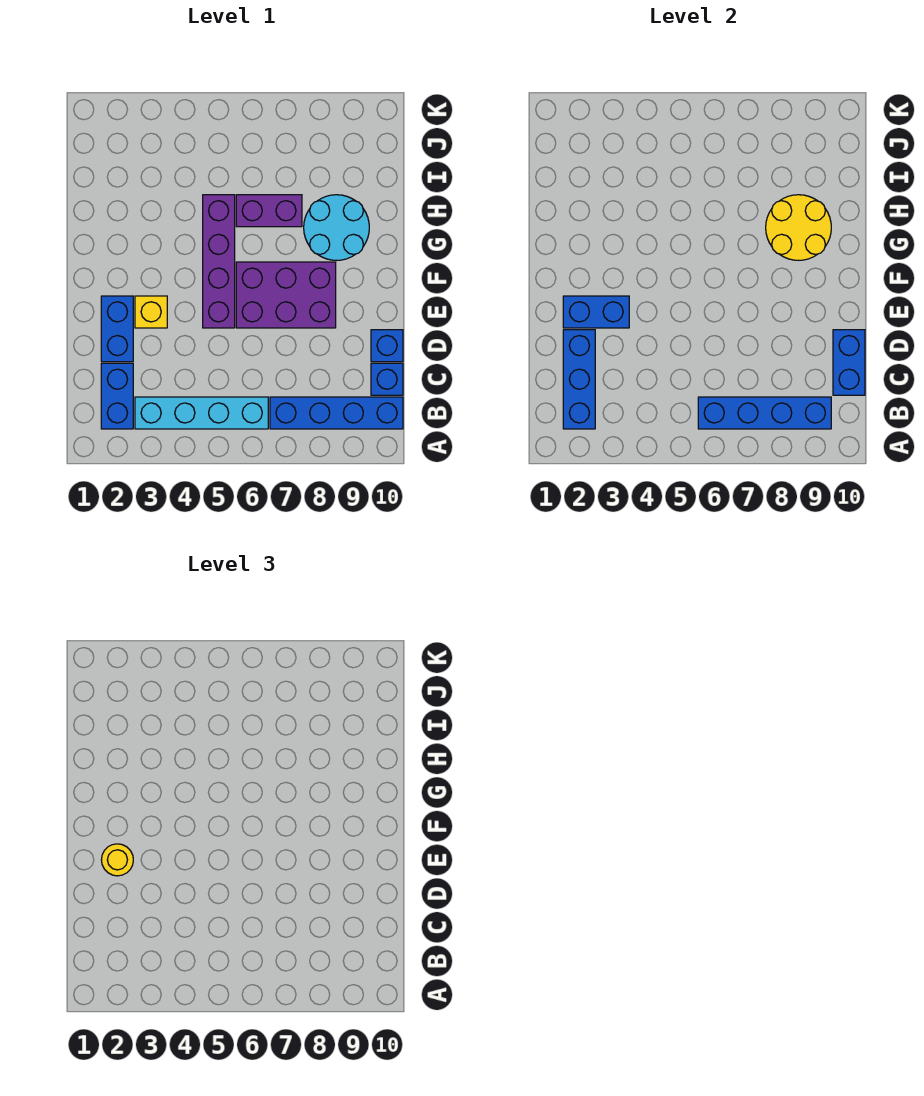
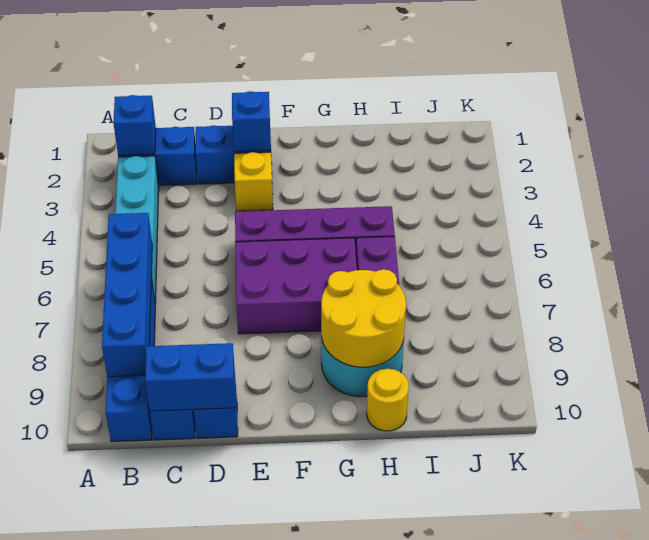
blue brick B2:D2 level 2 -> blue brick B2 level 2
blue brick E2:E3 level 2 -> blue brick E2 level 2
yellow round brick E2 level 3 -> yellow round brick H10 level 1
purple brick E6:F8 level 1 -> purple brick E6:G7 level 1

